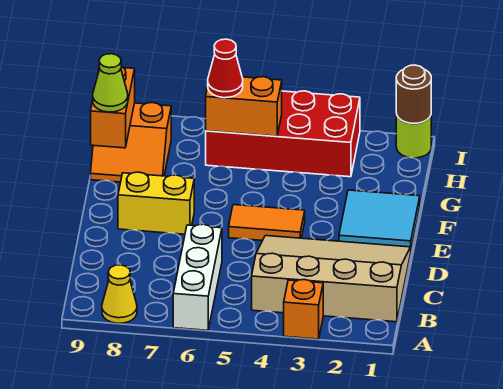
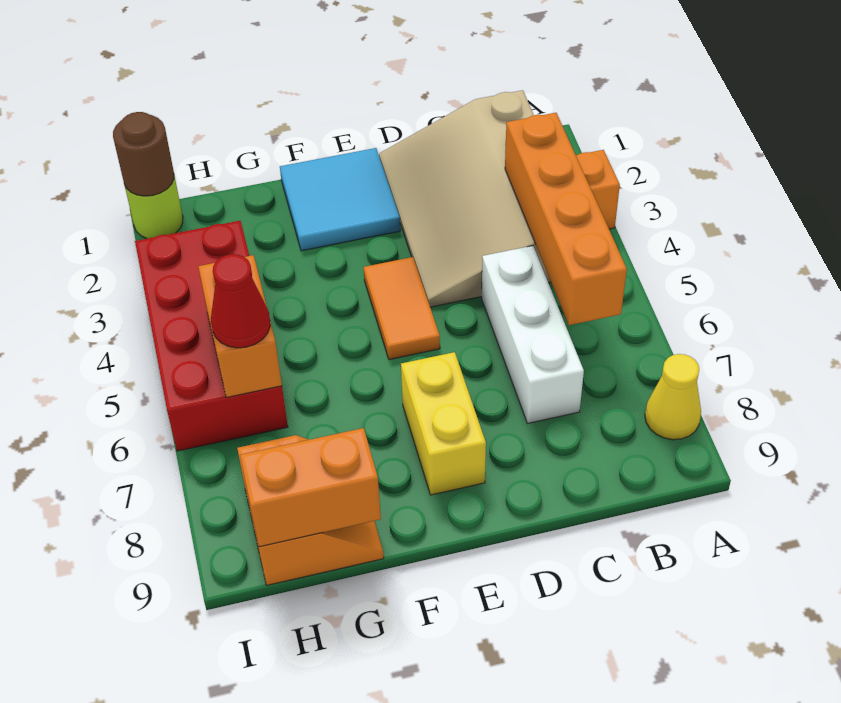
white brick A6:C6 level 1 -> white brick C5:C7 level 1
none -> orange brick B3:B6 level 2
lime cone G9 level 3 -> none

